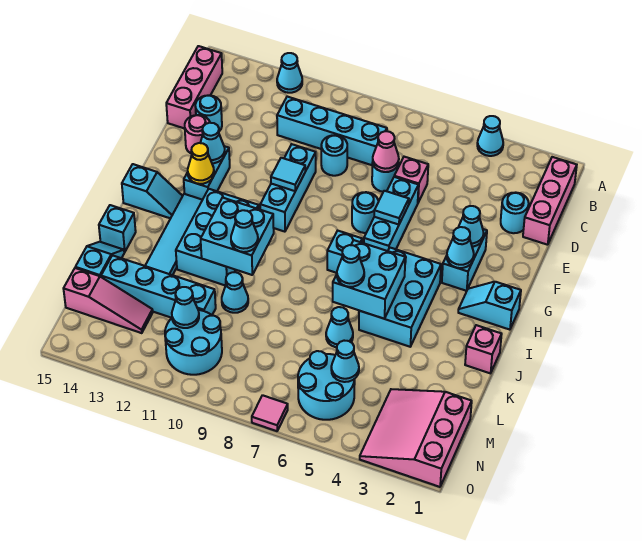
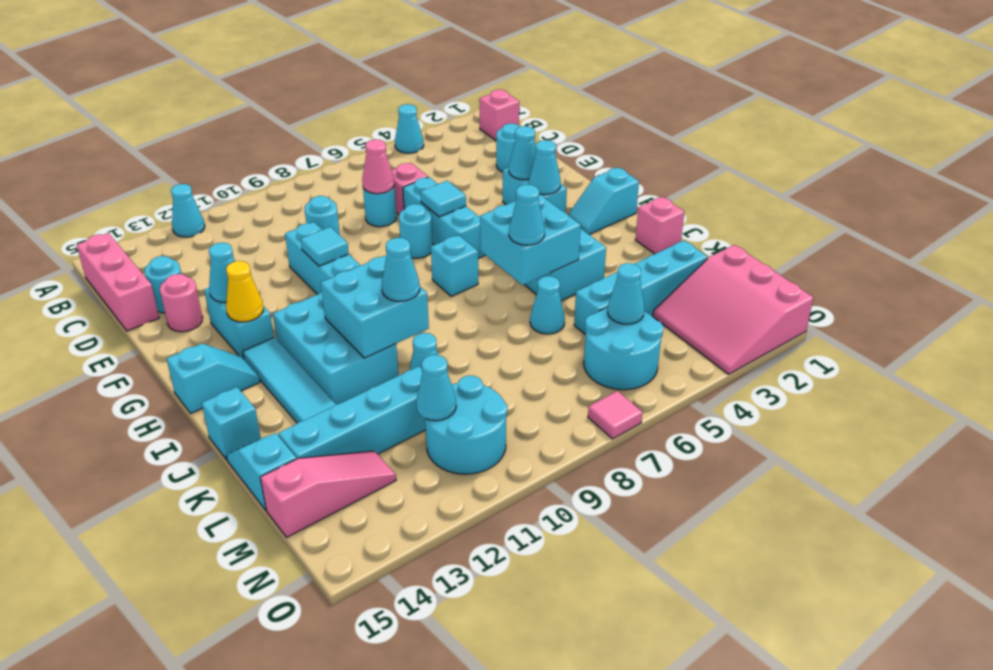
pink brick B1:D1 level 1 -> pink brick B1 level 1
cyan brick C8:C11 level 1 -> cyan brick L2:L5 level 1

